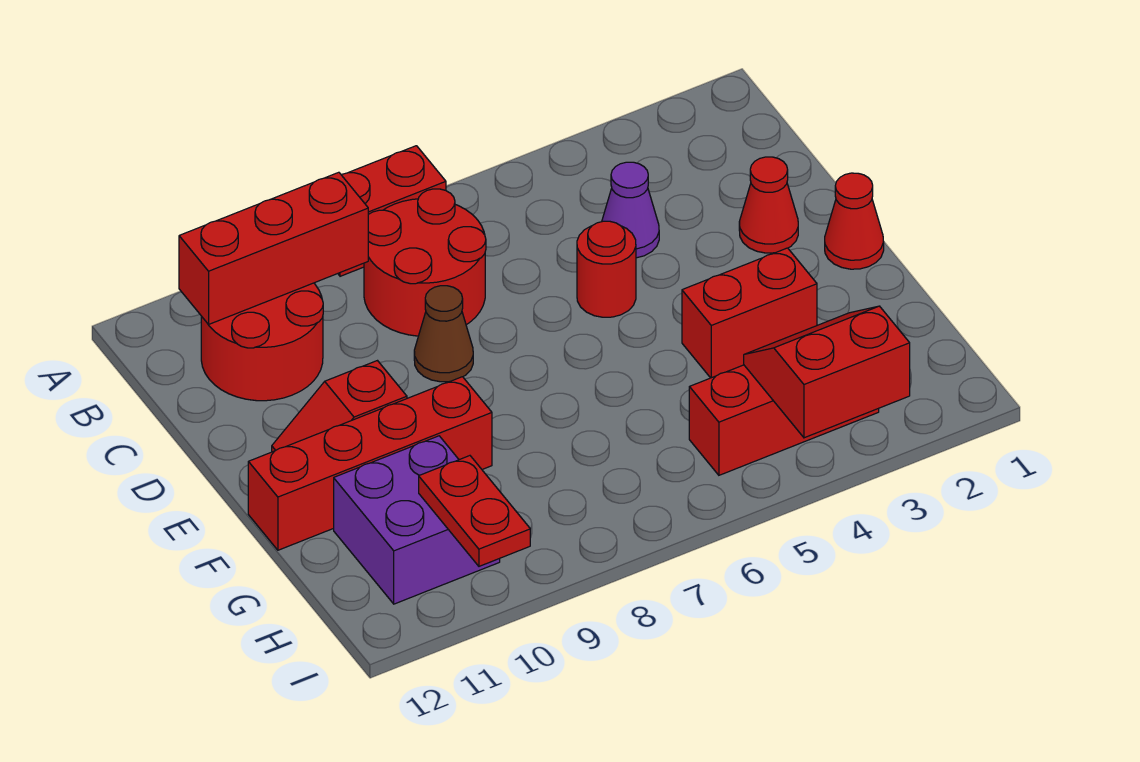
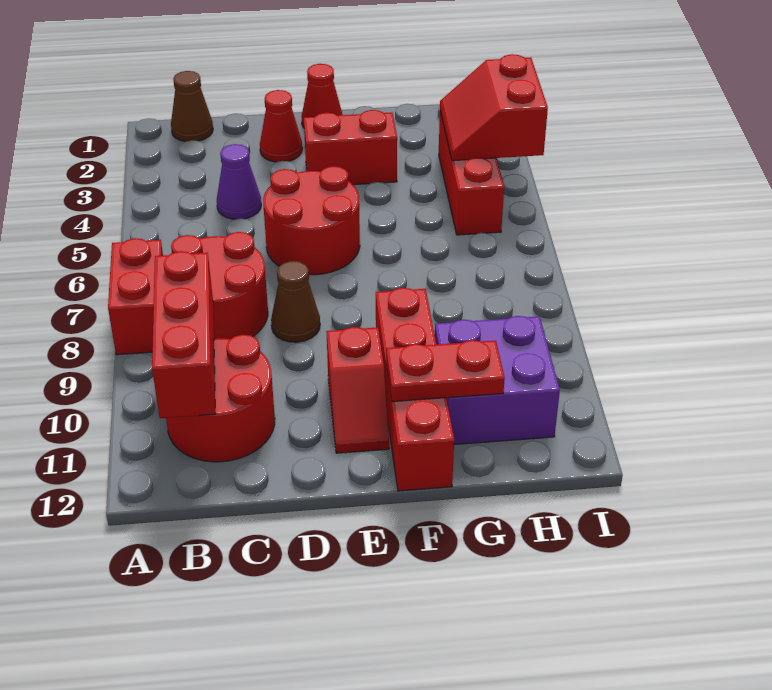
none -> brown cone B1 level 1
red round brick D5 level 1 -> red round brick D5:E6 level 1
red brick F3:F4 level 1 -> red brick E3:F3 level 1
red plate H10:I10 level 2 -> red plate F11:G11 level 2

